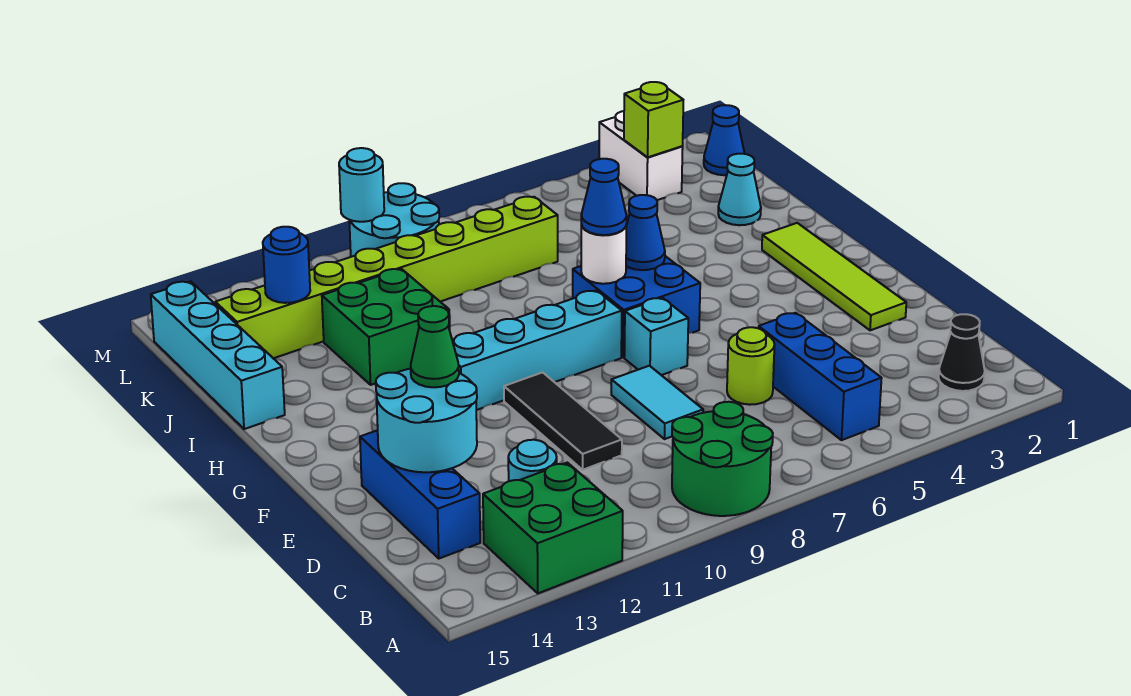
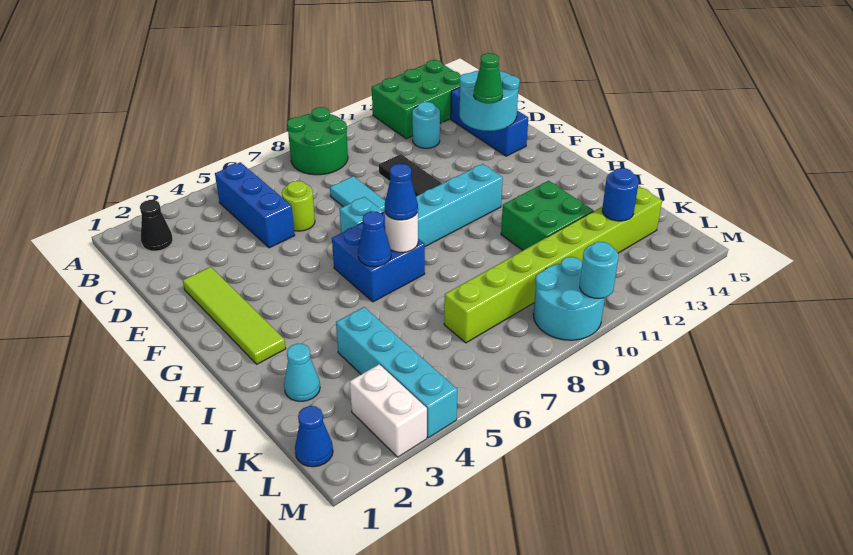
green brick A12:B13 level 1 -> green brick A12:B14 level 1
cyan brick I15:L15 level 1 -> cyan brick J4:M4 level 1
lime brick L3 level 2 -> none

